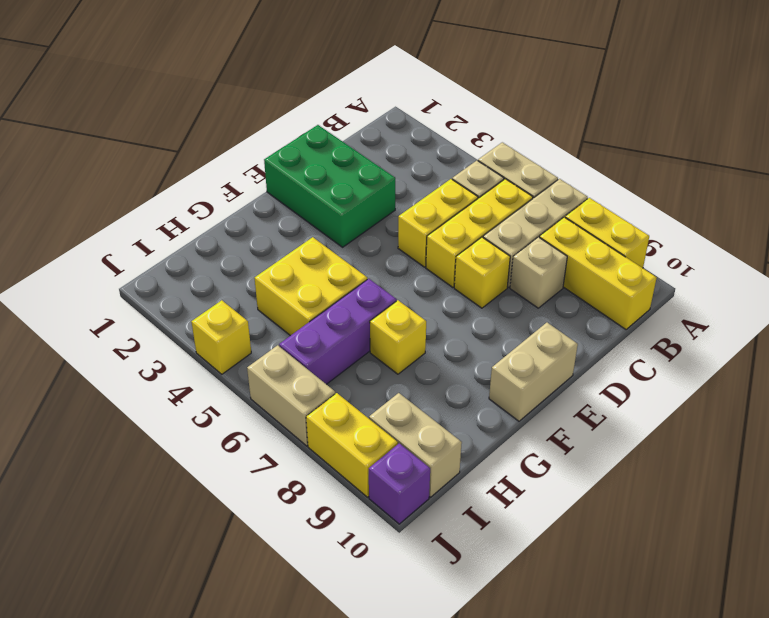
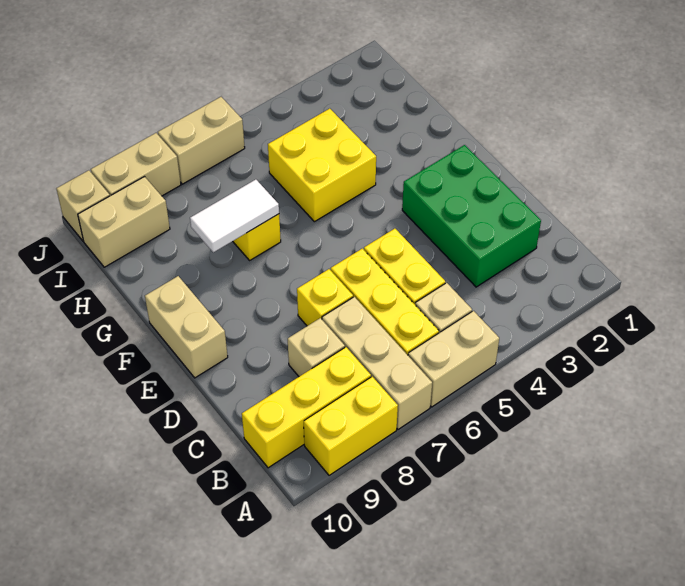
green brick D1:E3 level 1 -> green brick C2:E3 level 1
purple brick G6:I6 level 1 -> none
none -> white tile G7:G8 level 2
yellow brick J4 level 1 -> none
yellow brick J8:J9 level 1 -> tan brick J8:J9 level 1
purple brick J10 level 1 -> tan brick J10 level 1

